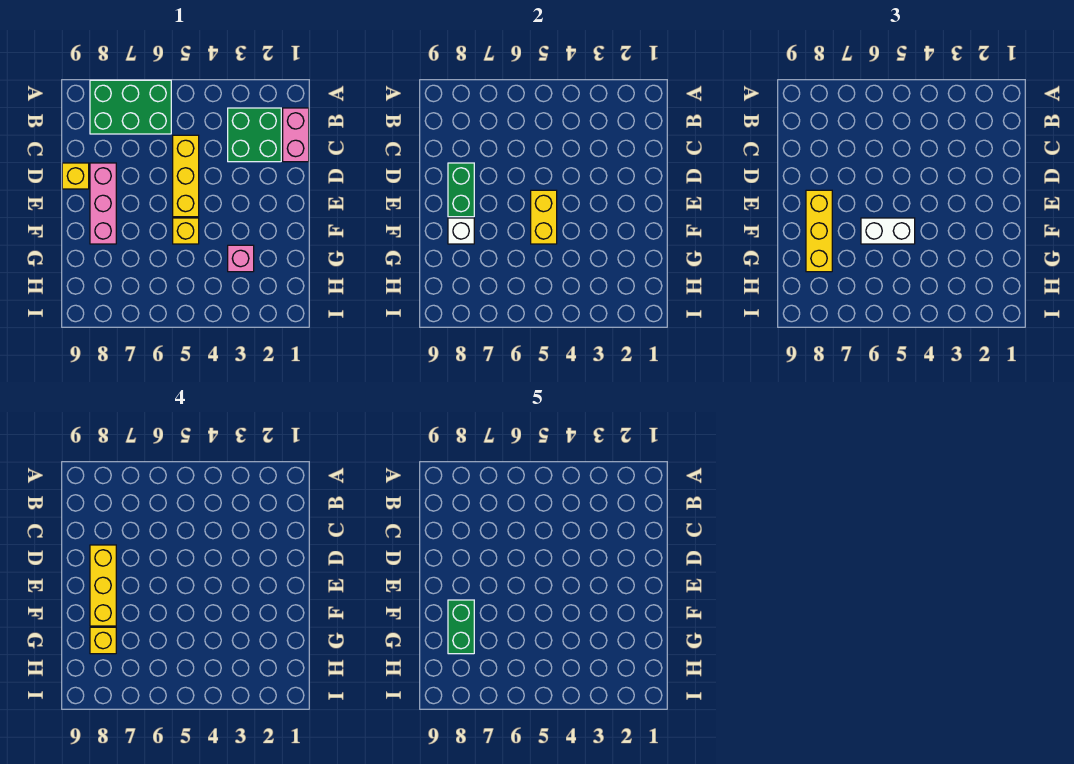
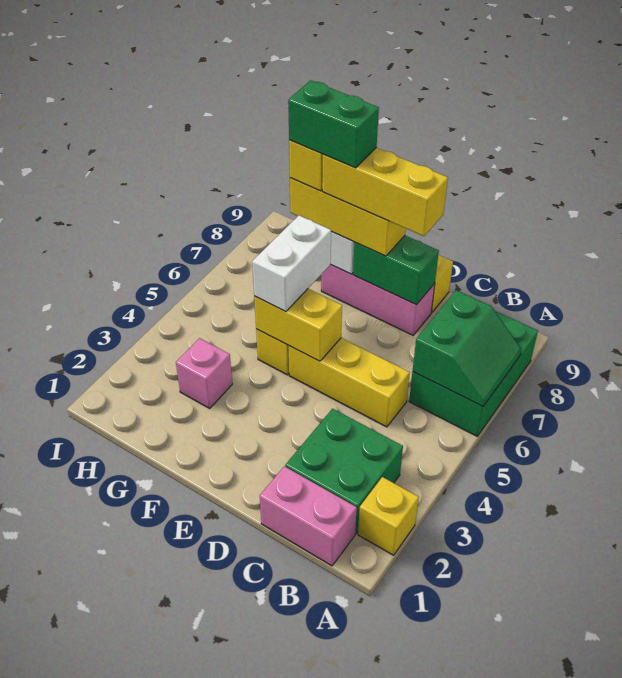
none -> yellow brick A2 level 1
none -> green slope A6:B7 level 2 top B

